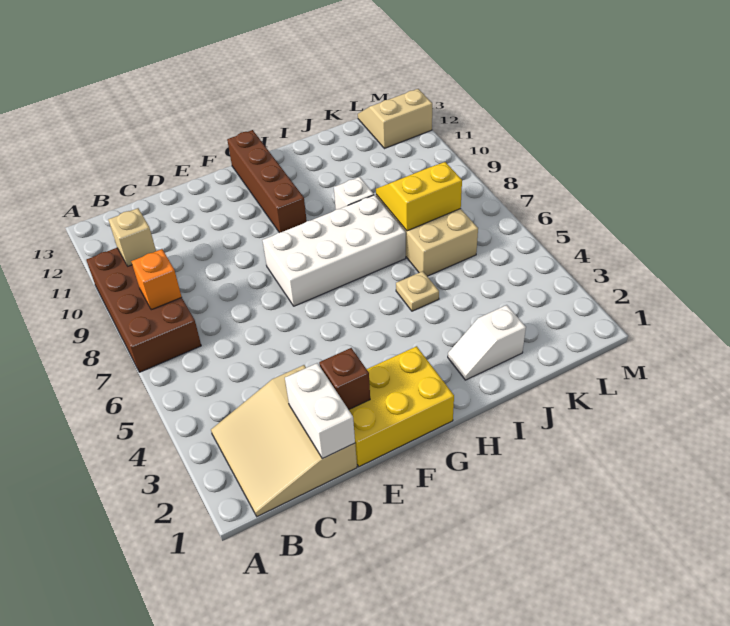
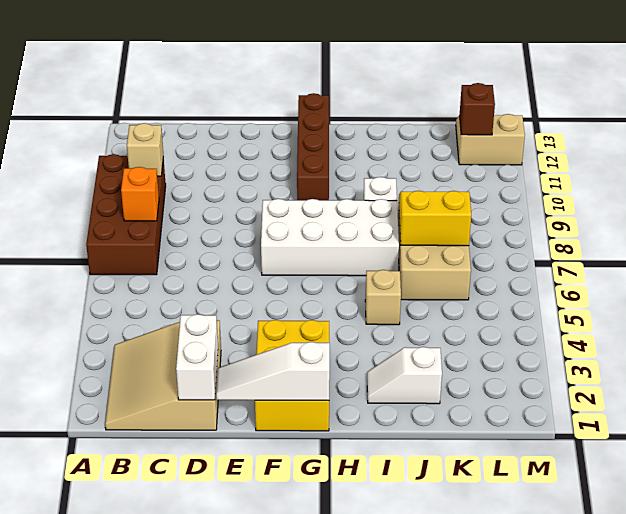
yellow brick E1:G2 level 1 -> yellow brick F1:G3 level 1
none -> white slope E1:G1 level 2 top G
brown brick E2 level 2 -> brown brick L12 level 2
tan plate I5 level 1 -> tan brick I5 level 1

